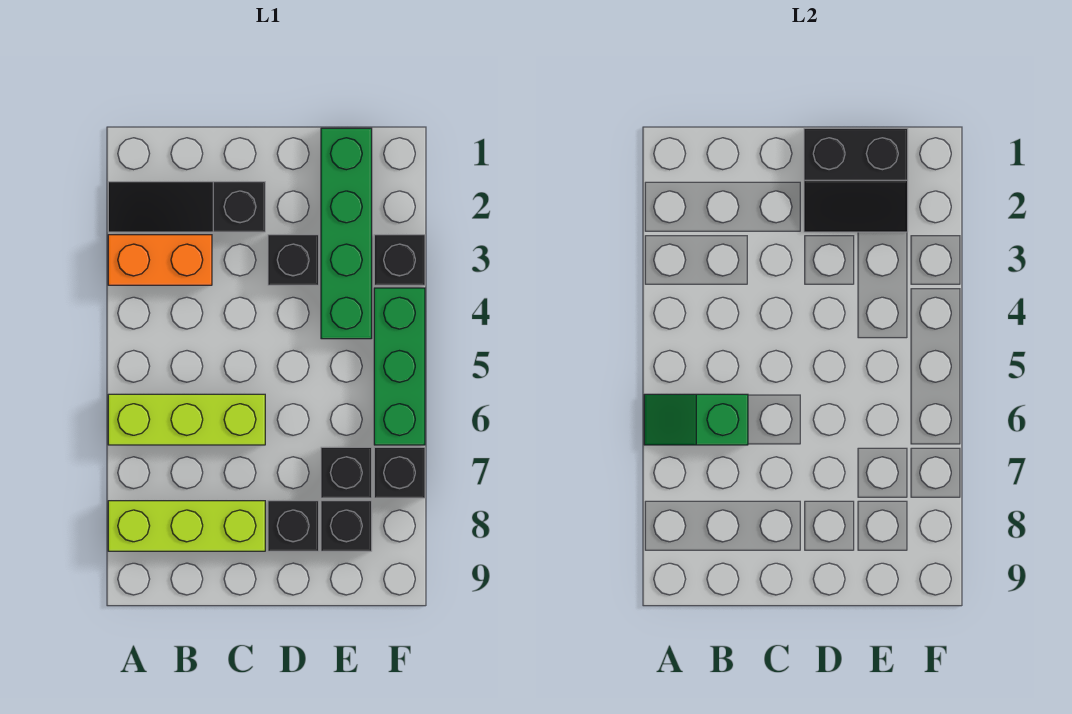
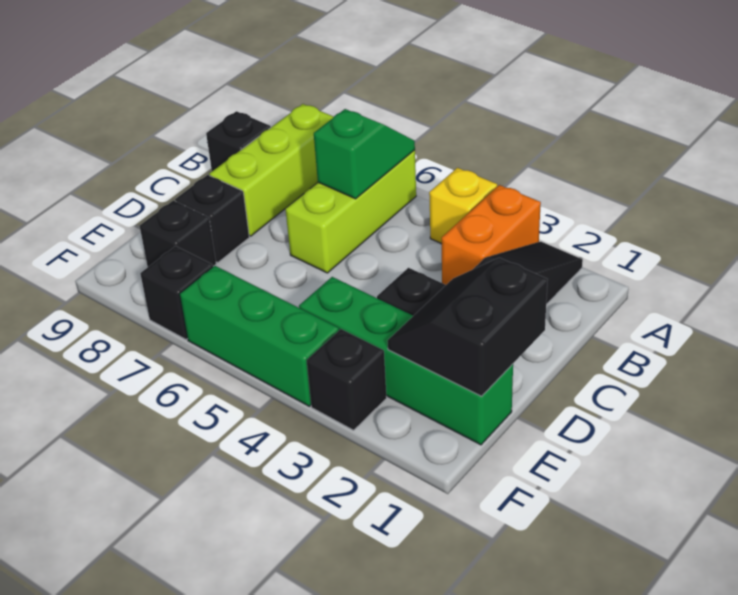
none -> yellow brick A4 level 1
black brick E7 level 1 -> black brick B9 level 1

